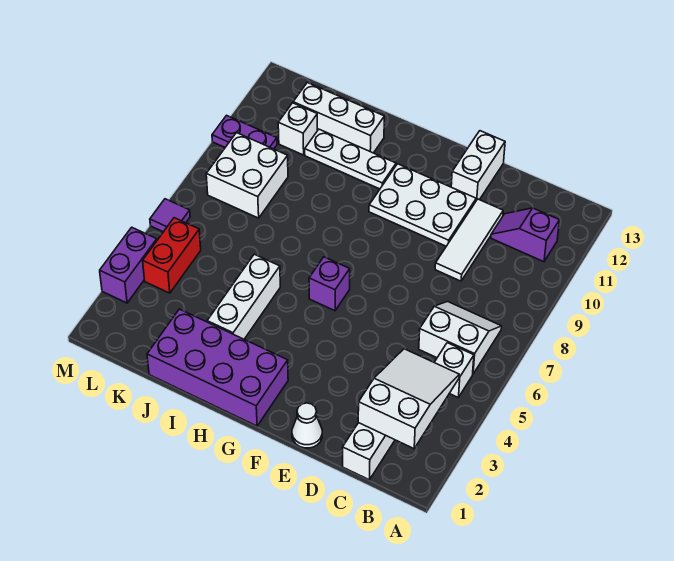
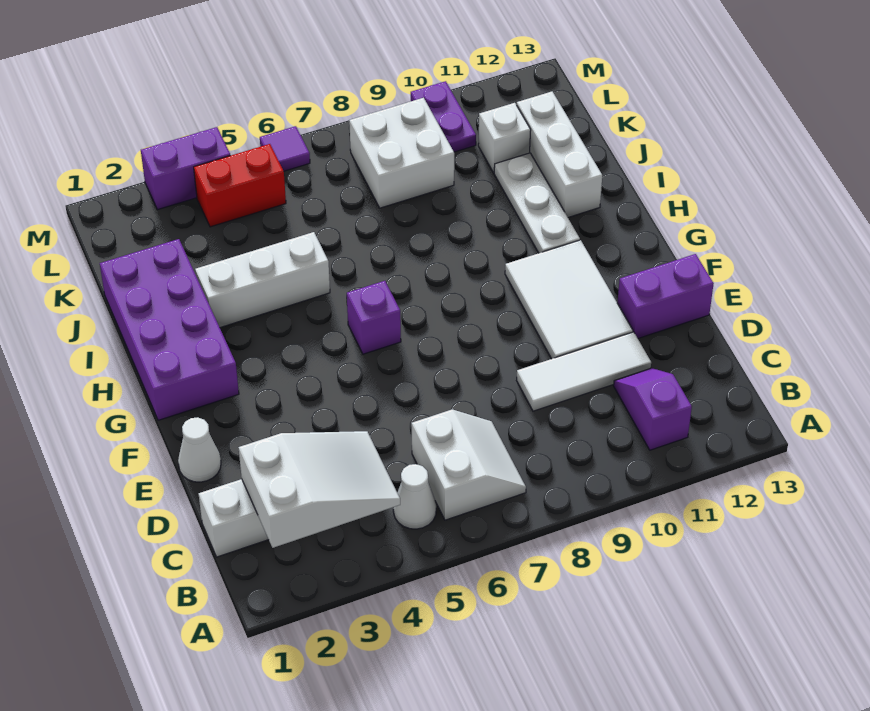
white brick B5 level 1 -> white cone B5 level 1
white plate E10:G11 level 1 -> white tile E10:G11 level 1
white brick E12:E13 level 1 -> purple brick E12:E13 level 1

